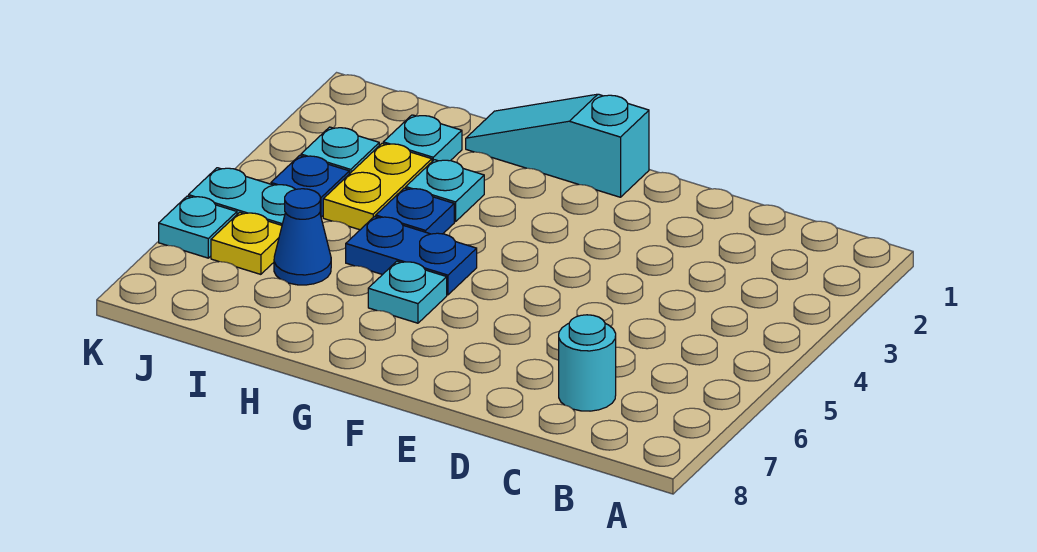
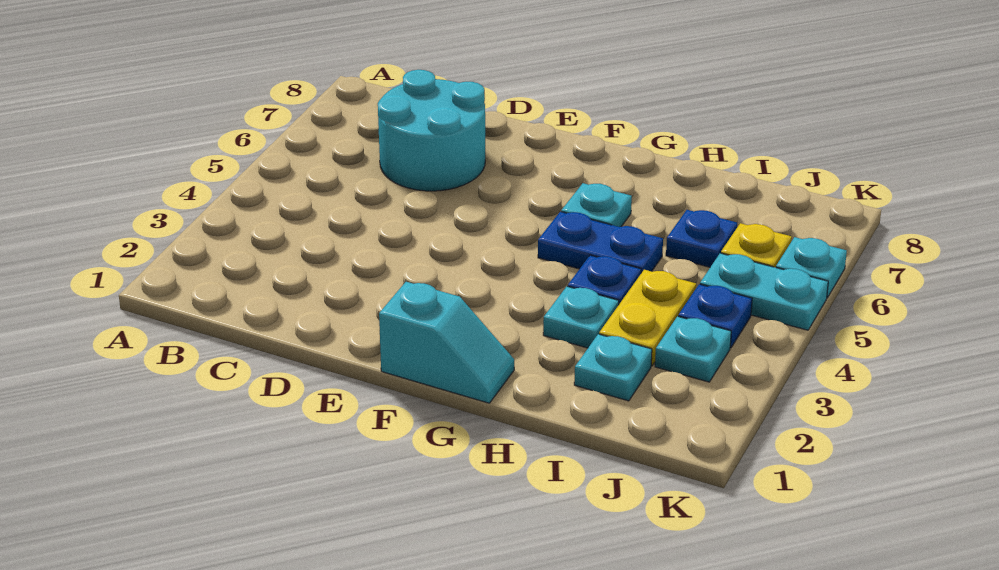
cyan round brick C7 level 1 -> cyan round brick C6:D7 level 1
cyan slope F1:H1 level 1 top F -> cyan slope F1:G1 level 1 top F
blue cone I6 level 1 -> blue plate I6 level 1

